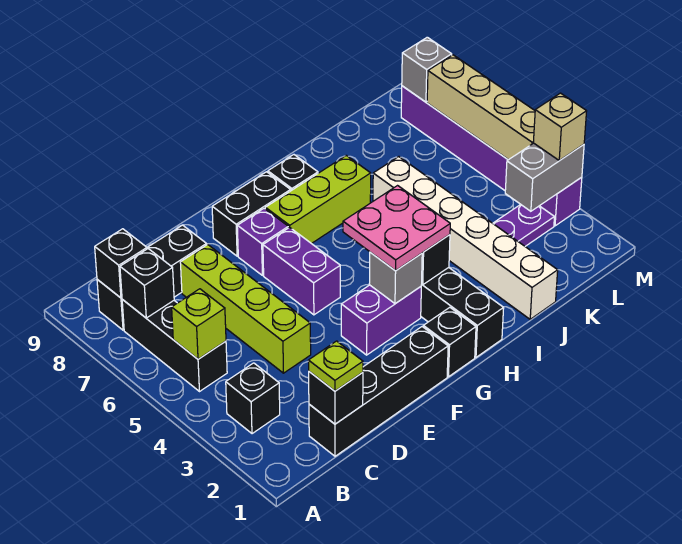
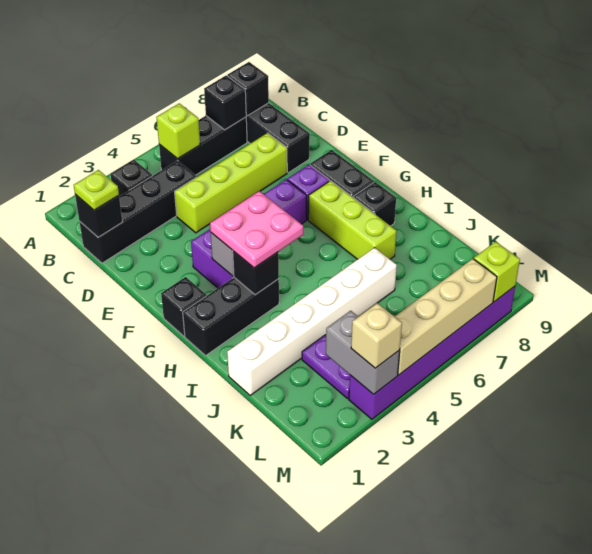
black brick C1:F1 level 1 -> black brick C1:C4 level 1
grey brick M8 level 2 -> lime brick M8 level 2

